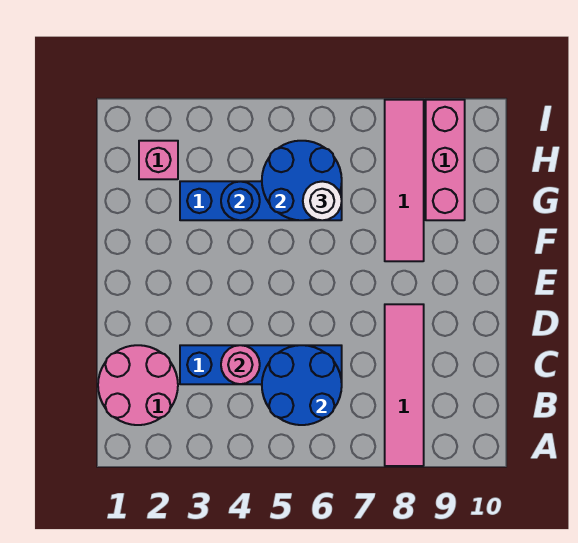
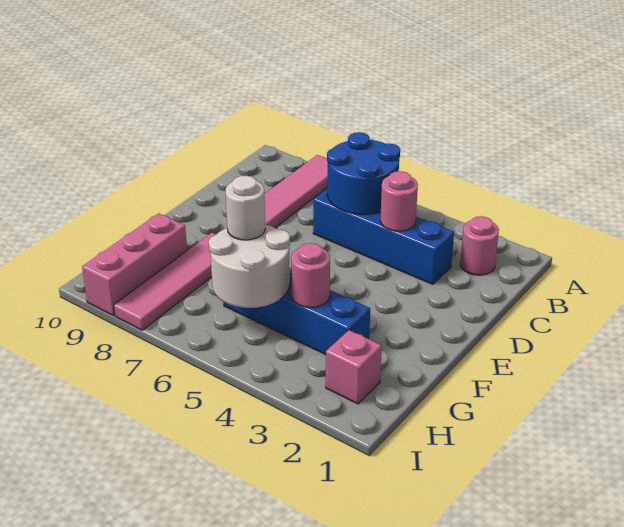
pink round brick B1:C2 level 1 -> pink round brick B2 level 1
blue round brick G4 level 2 -> pink round brick G4 level 2
blue round brick G5:H6 level 2 -> white round brick G5:H6 level 2

